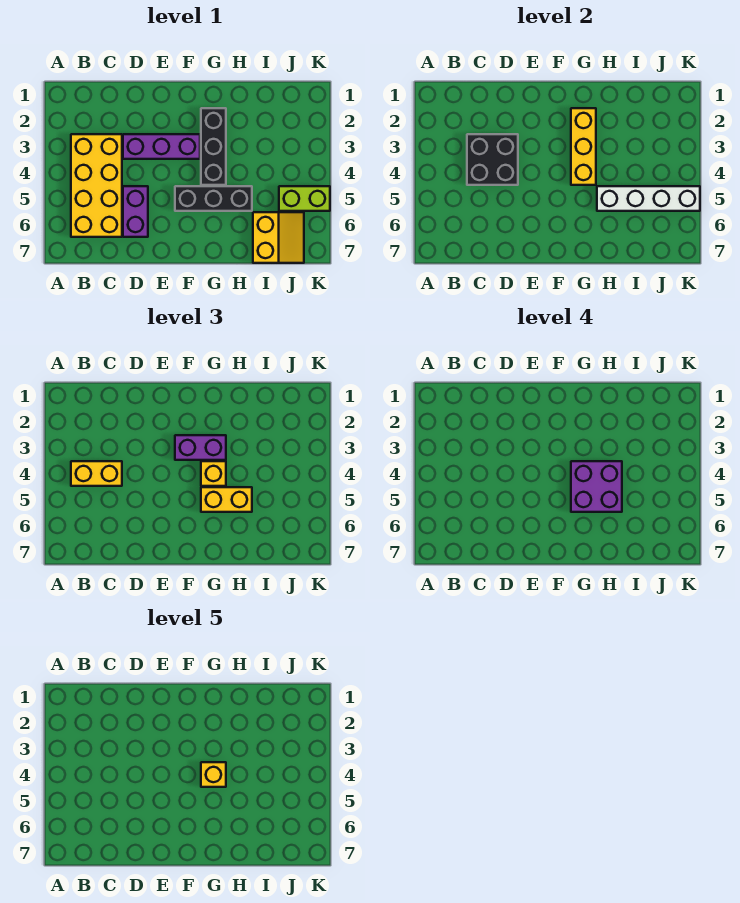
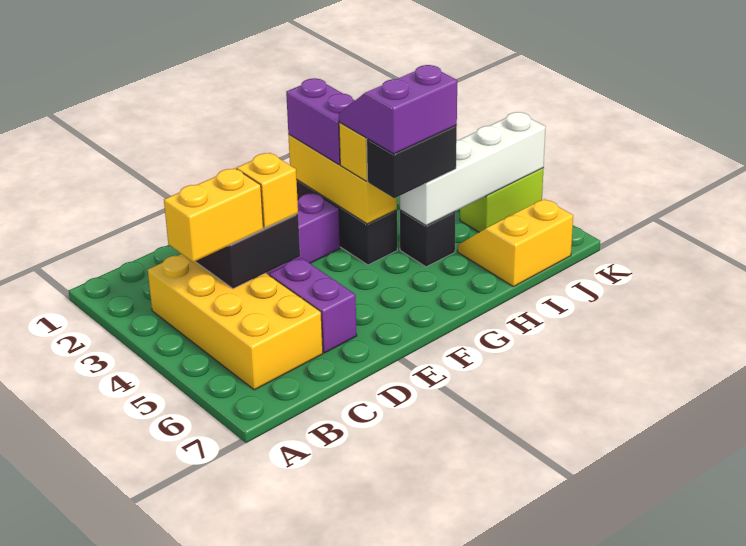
purple brick F3:G3 level 3 -> purple brick G2:G3 level 3
black brick F5:H5 level 1 -> black brick H5 level 1
purple brick G4:H5 level 4 -> purple slope G4:H5 level 4 top 5
yellow brick G4 level 5 -> yellow brick D4 level 3
yellow brick G5:H5 level 3 -> black brick G5:H5 level 3
yellow slope I6:J7 level 1 top I -> yellow slope I6:J7 level 1 top 7

